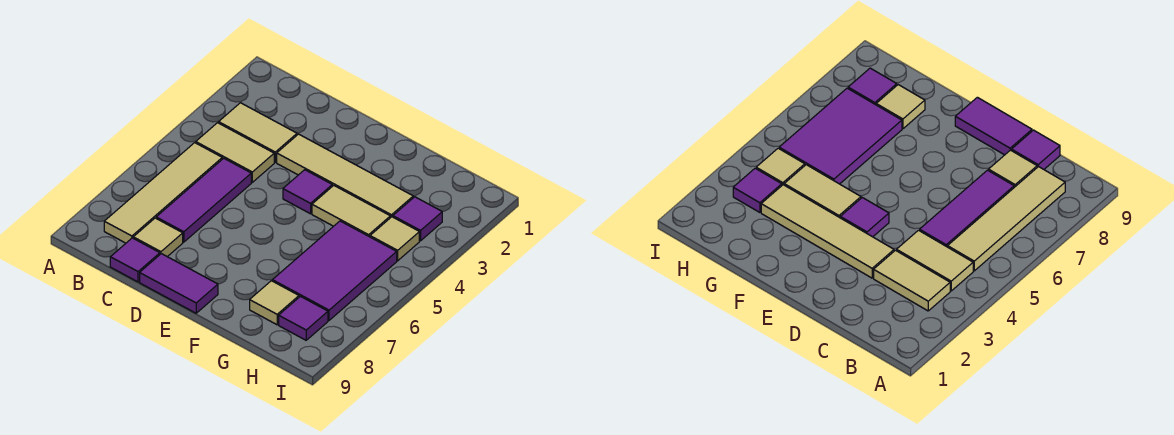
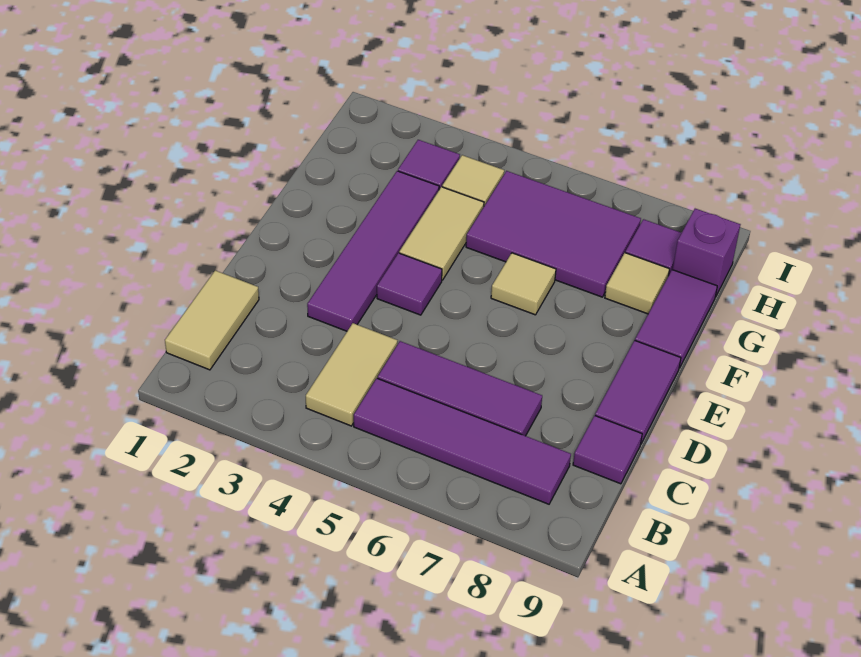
tan tile B3:C3 level 1 -> tan tile B1:C1 level 1
tan tile B5:B8 level 1 -> purple tile B5:B8 level 1
tan tile C8 level 1 -> tan tile F6 level 1
tan tile D3:G3 level 1 -> purple tile D3:G3 level 1
none -> purple tile F9:G9 level 1
none -> purple brick H9 level 1

